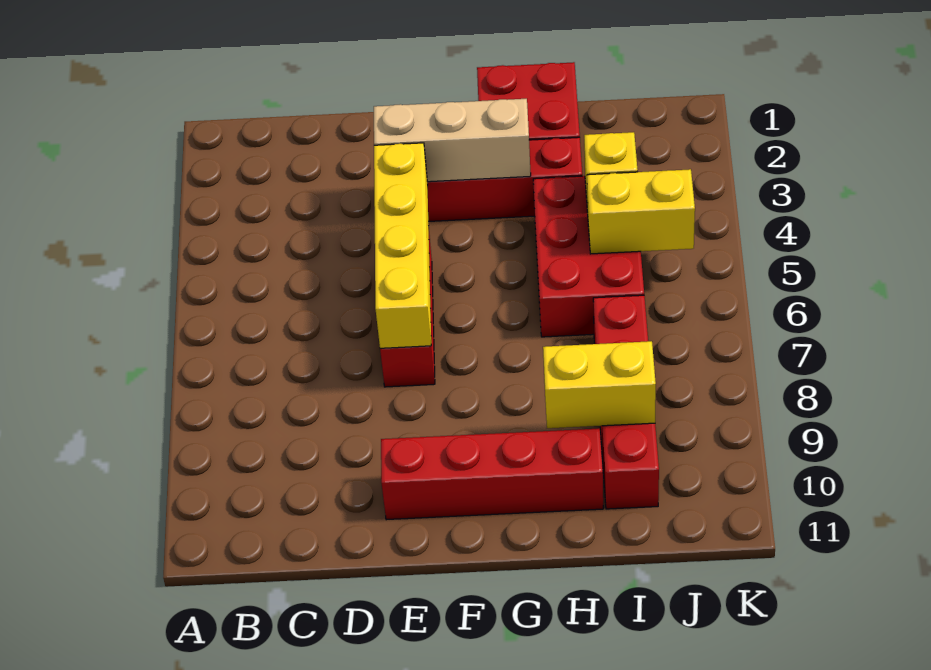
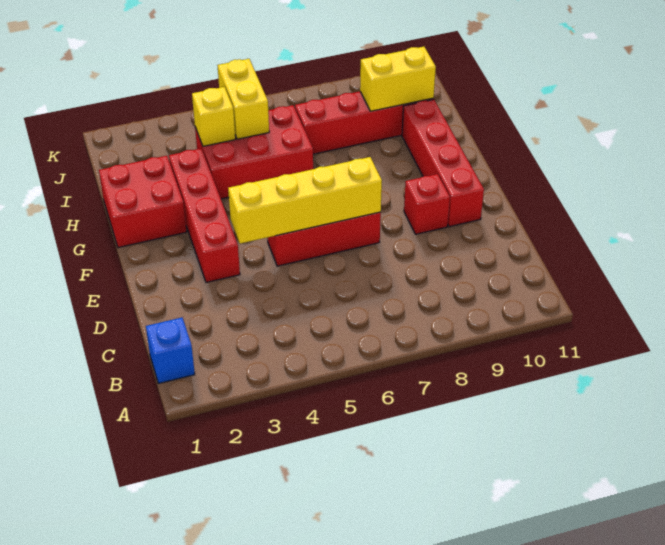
none -> blue brick B1 level 1
tan brick E3:G3 level 2 -> none
none -> red brick E9 level 1
yellow brick H9:I9 level 2 -> yellow brick I9:I10 level 2

